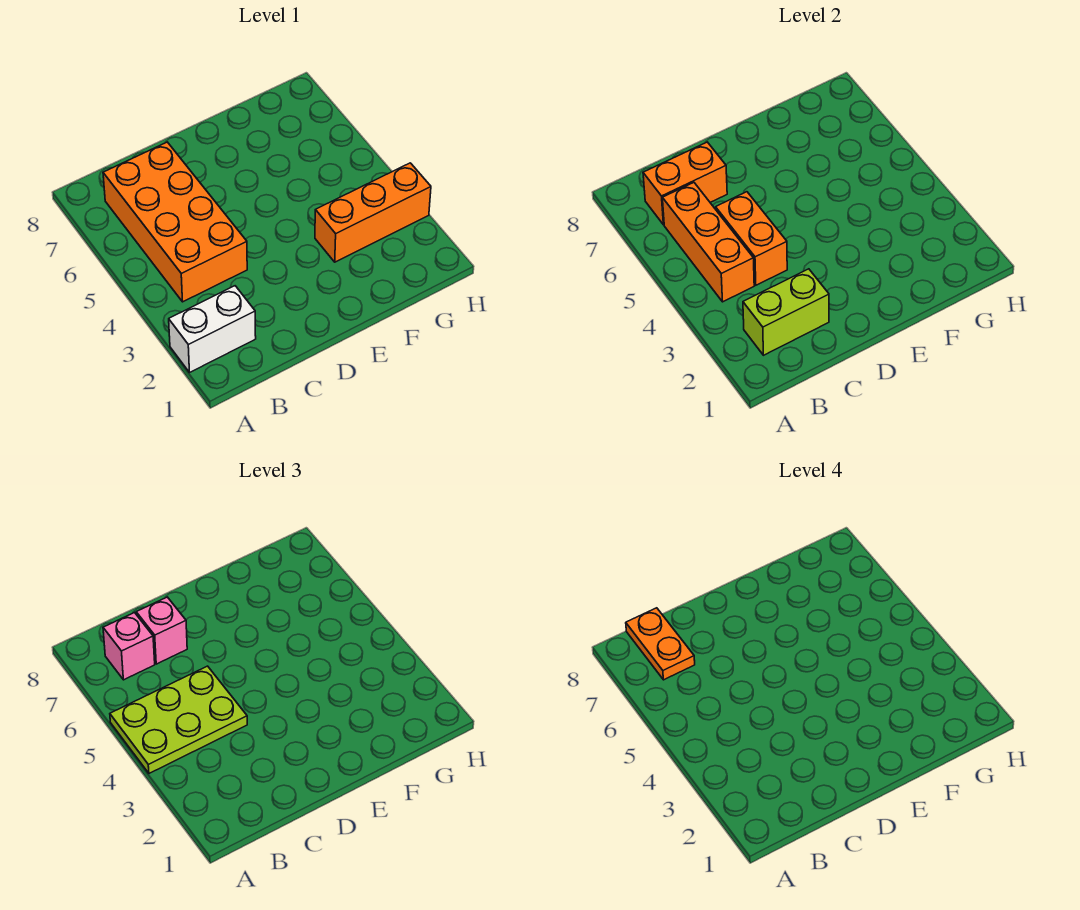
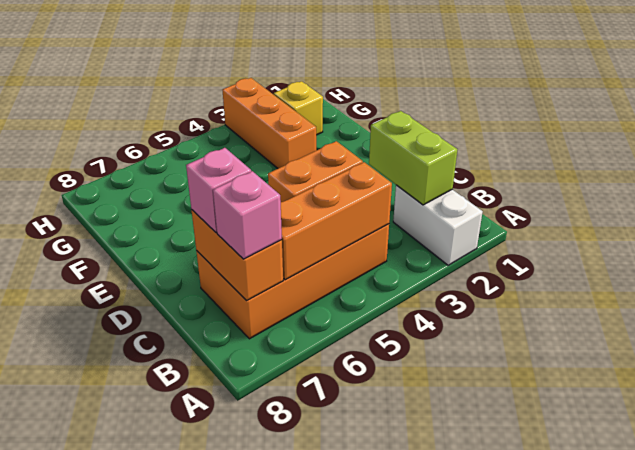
lime plate A4:C5 level 3 -> none
orange plate B7:B8 level 4 -> none
none -> yellow brick G2 level 1

